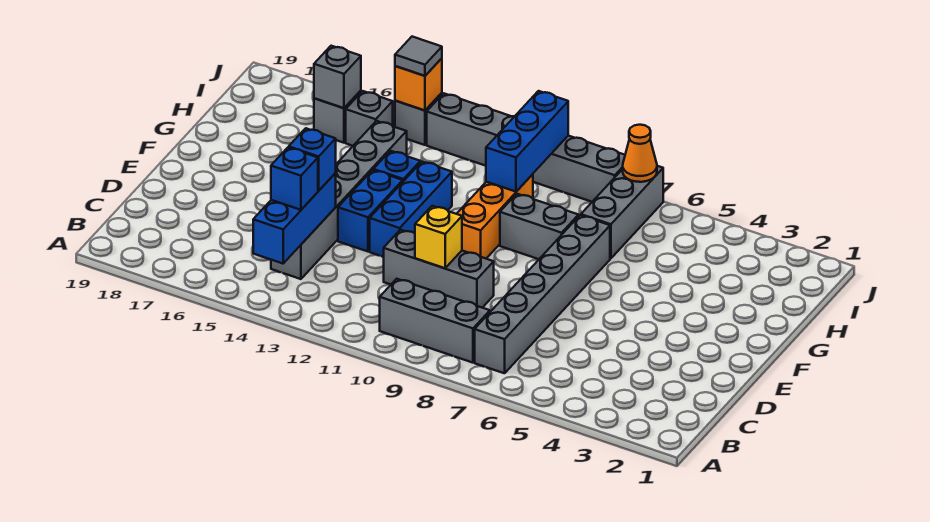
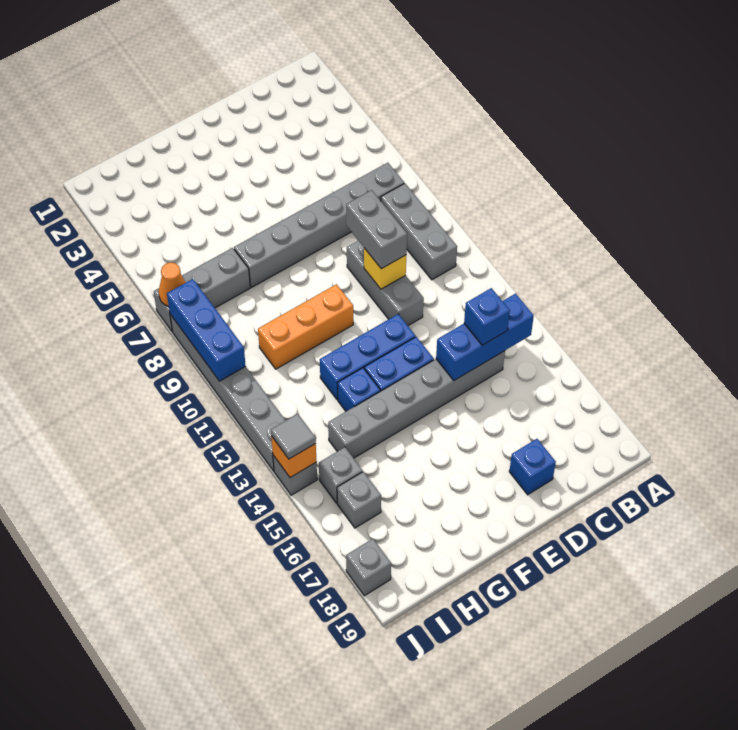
blue brick D14 level 3 -> blue brick D18 level 1
grey brick G8:G9 level 1 -> grey brick D9:D10 level 3
blue brick H10:J10 level 2 -> blue brick J8:J10 level 2
grey brick I16 level 2 -> grey brick J18 level 1

